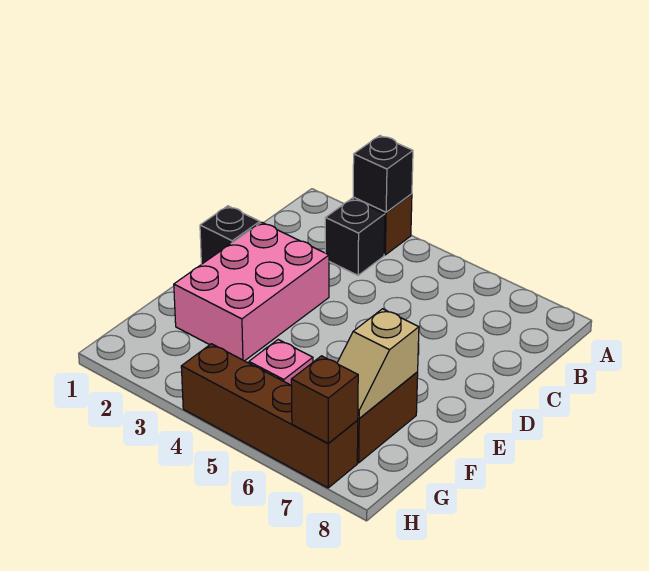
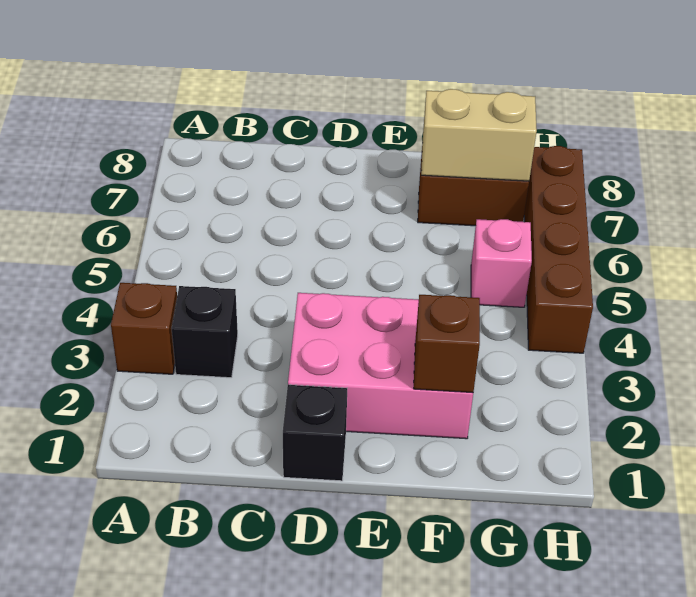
black brick A3 level 2 -> none
tan slope F7:G7 level 2 top F -> tan brick F7:G7 level 2
brown brick H7 level 2 -> brown brick F2 level 2

